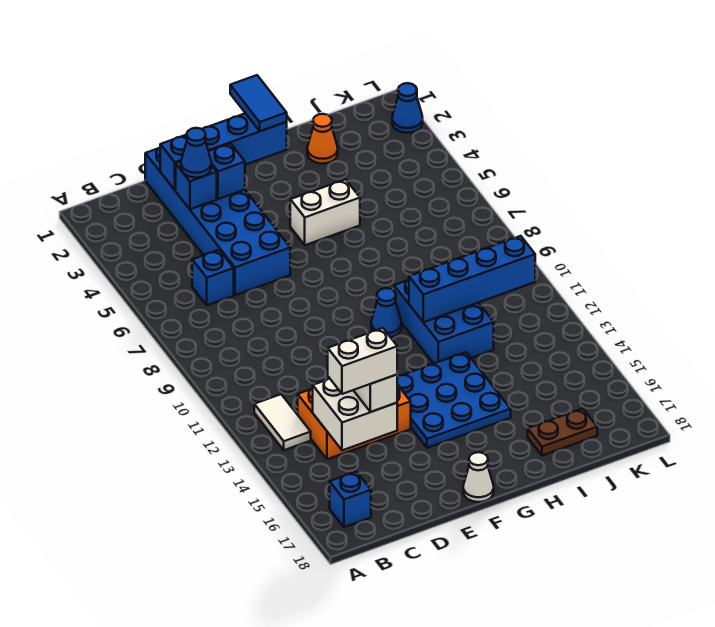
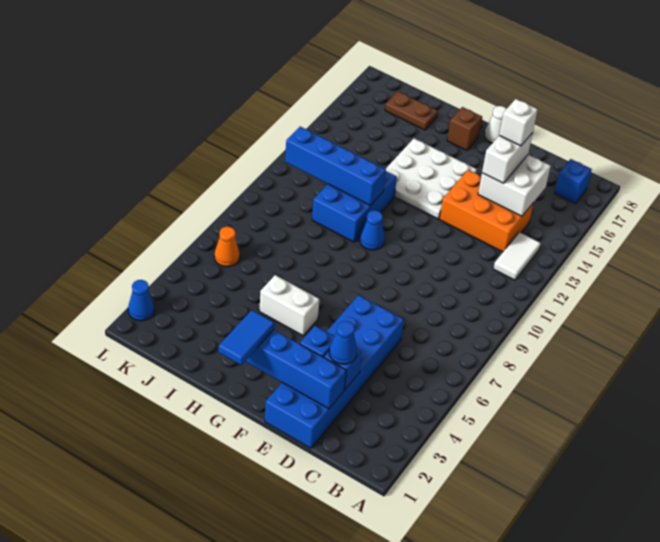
blue brick C6 level 1 -> none
white brick C15:D15 level 4 -> white brick D15 level 4
blue plate F13:H15 level 1 -> white plate F13:H15 level 1
none -> brown brick G17 level 1
orange cone I2 level 1 -> orange cone K6 level 1

